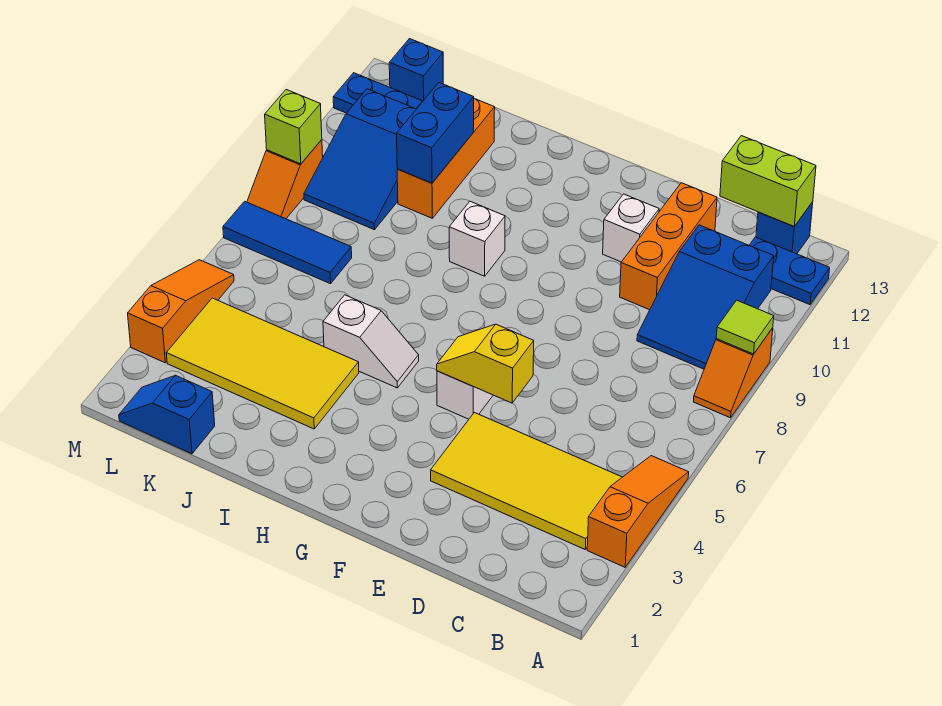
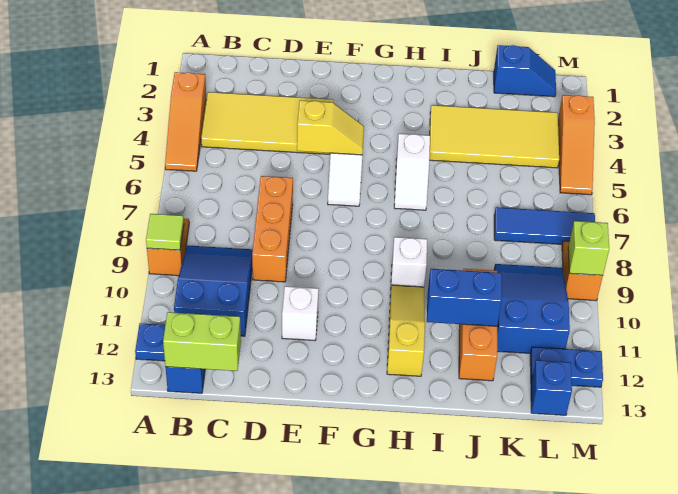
orange brick D10:D12 level 1 -> orange brick D7:D9 level 1
white slope H5:I5 level 1 top I -> white slope H5:H6 level 1 top 5
none -> yellow slope H10:H12 level 1 top 12
blue brick J10:J11 level 2 -> blue brick I11:J11 level 2

